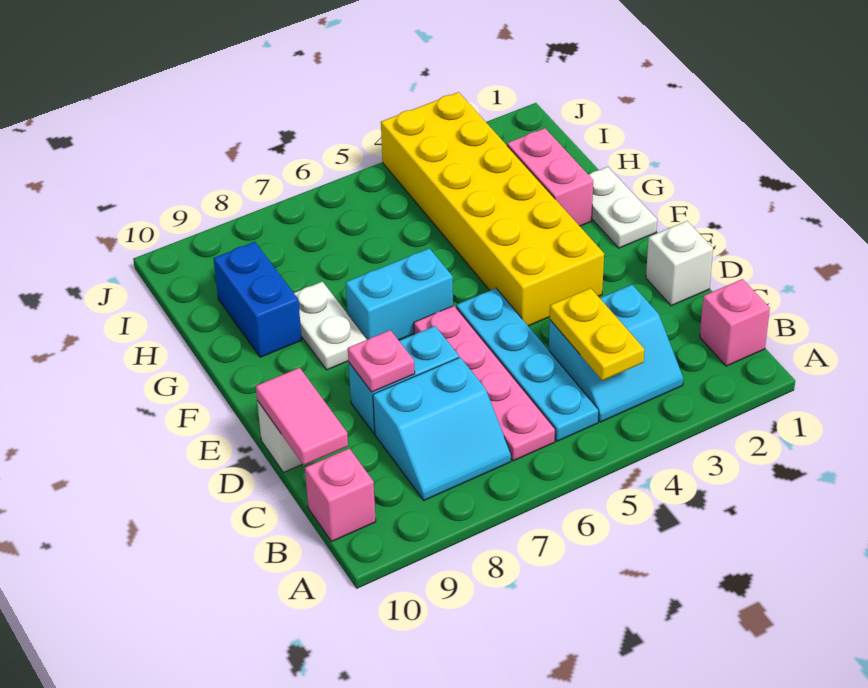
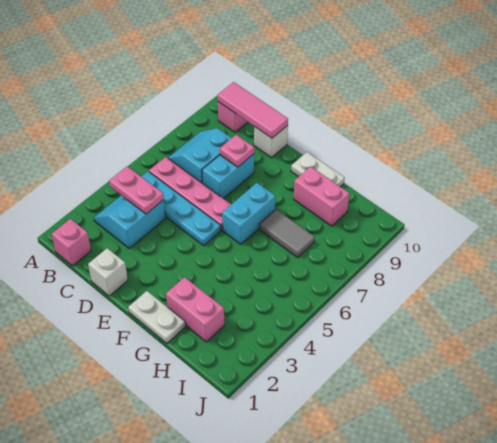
yellow plate B4:C4 level 2 -> pink plate B4:C4 level 2
pink tile C10:D10 level 2 -> pink tile B10:D10 level 2
yellow brick E3:J4 level 1 -> none
white plate F8:G8 level 1 -> white plate F10:G10 level 1
none -> grey tile G7:H7 level 1
blue brick G9:H9 level 1 -> pink brick G9:H9 level 1

